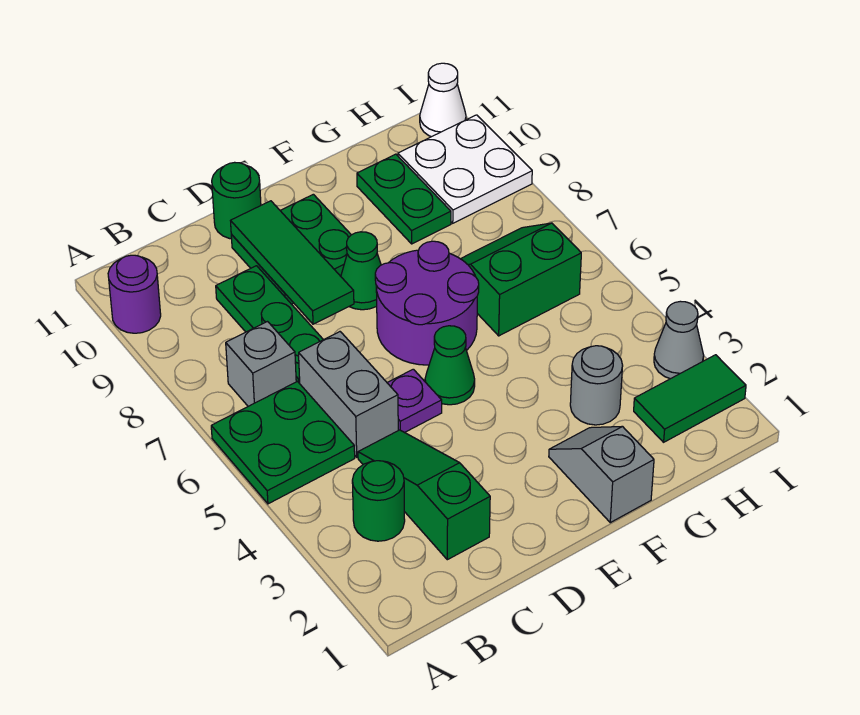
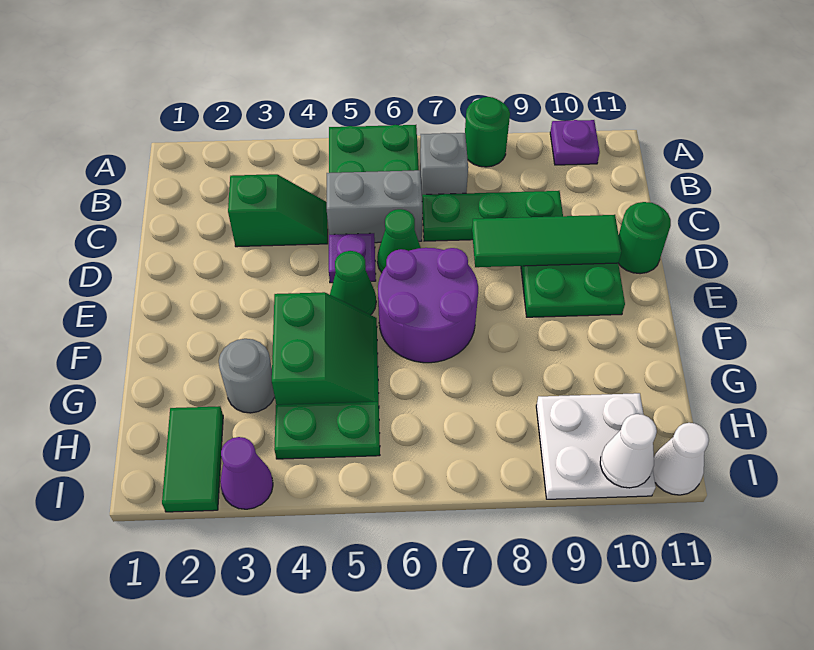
purple round brick A10 level 1 -> purple plate A10 level 1
green round brick B3 level 1 -> green round brick A8 level 1
green slope C2:C4 level 1 top 2 -> green slope C3:C4 level 1 top 3
green cone E8 level 1 -> green cone D6 level 1
grey slope F1:F2 level 1 top 1 -> none
green slope G6:H7 level 1 top 6 -> green slope F4:G5 level 1 top 4
green plate G9:G10 level 1 -> green plate H4:H5 level 1
grey cone I3 level 1 -> purple cone I3 level 1
none -> white cone I10 level 2

